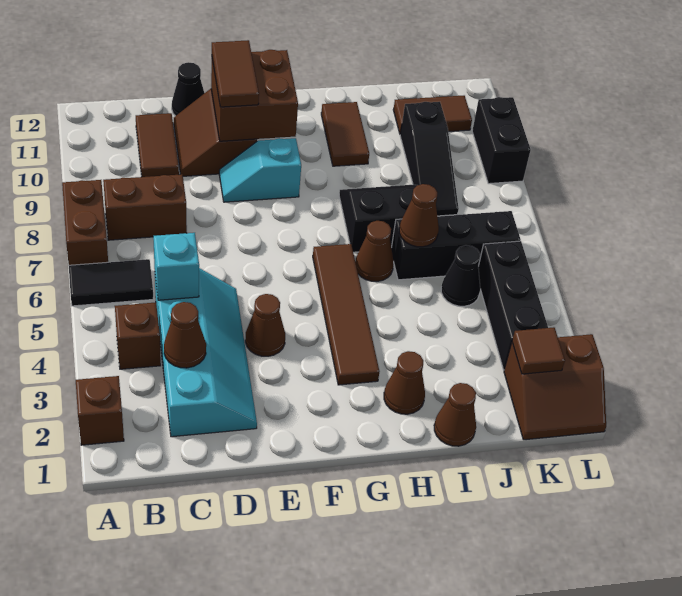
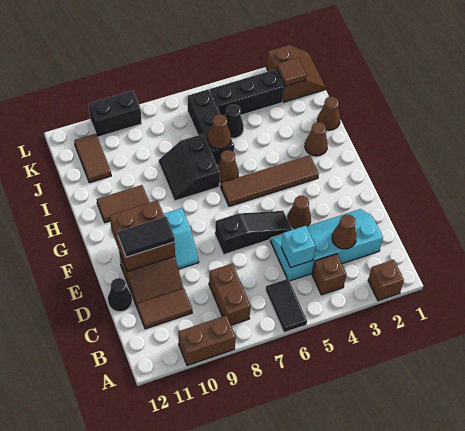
brown brick A7:A8 level 1 -> brown brick A9:A10 level 1
brown tile E10:E11 level 3 -> black tile E10:E11 level 3
black slope J8:J10 level 1 top 10 -> black slope E5:E7 level 1 top 7

